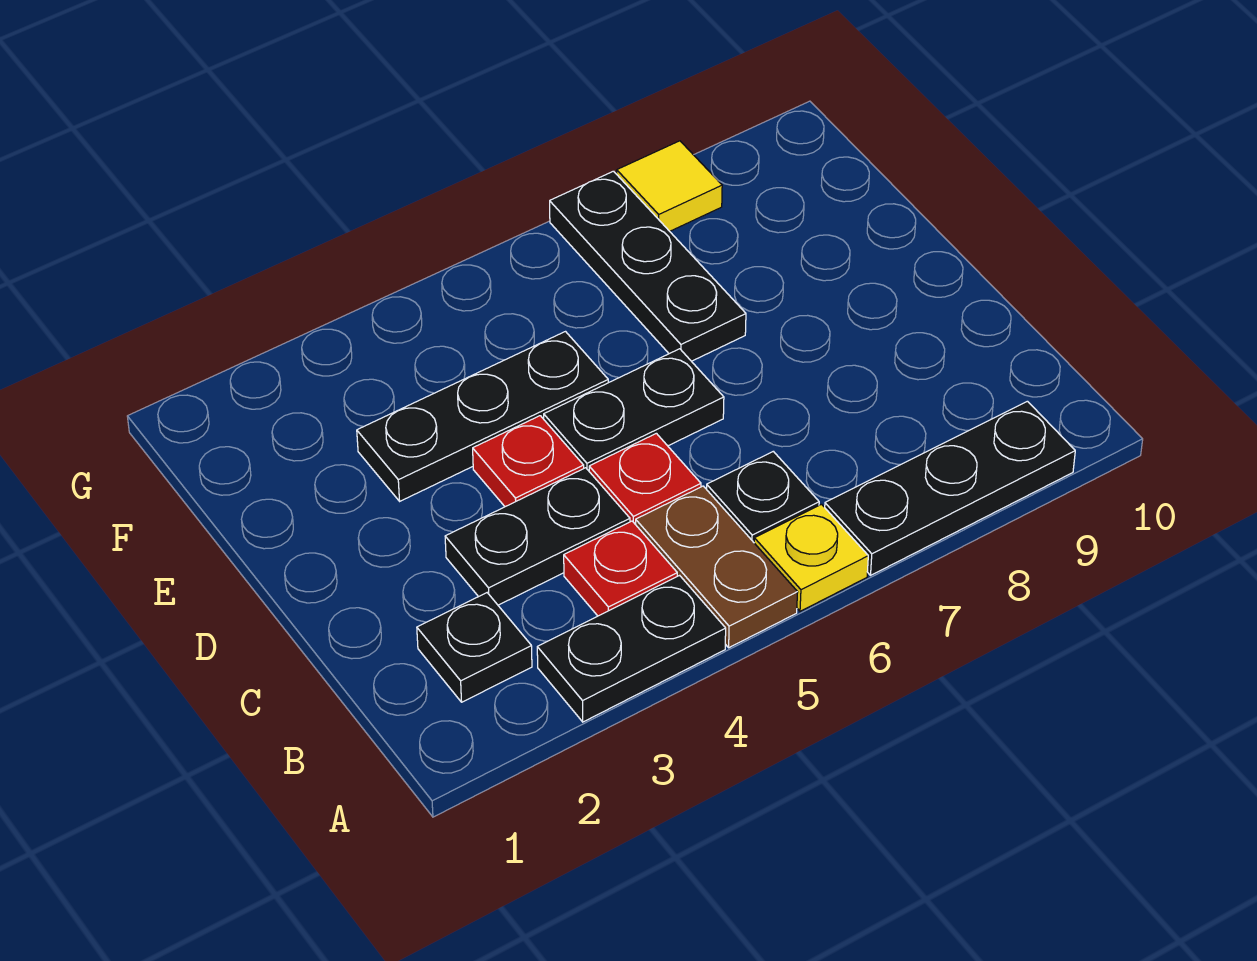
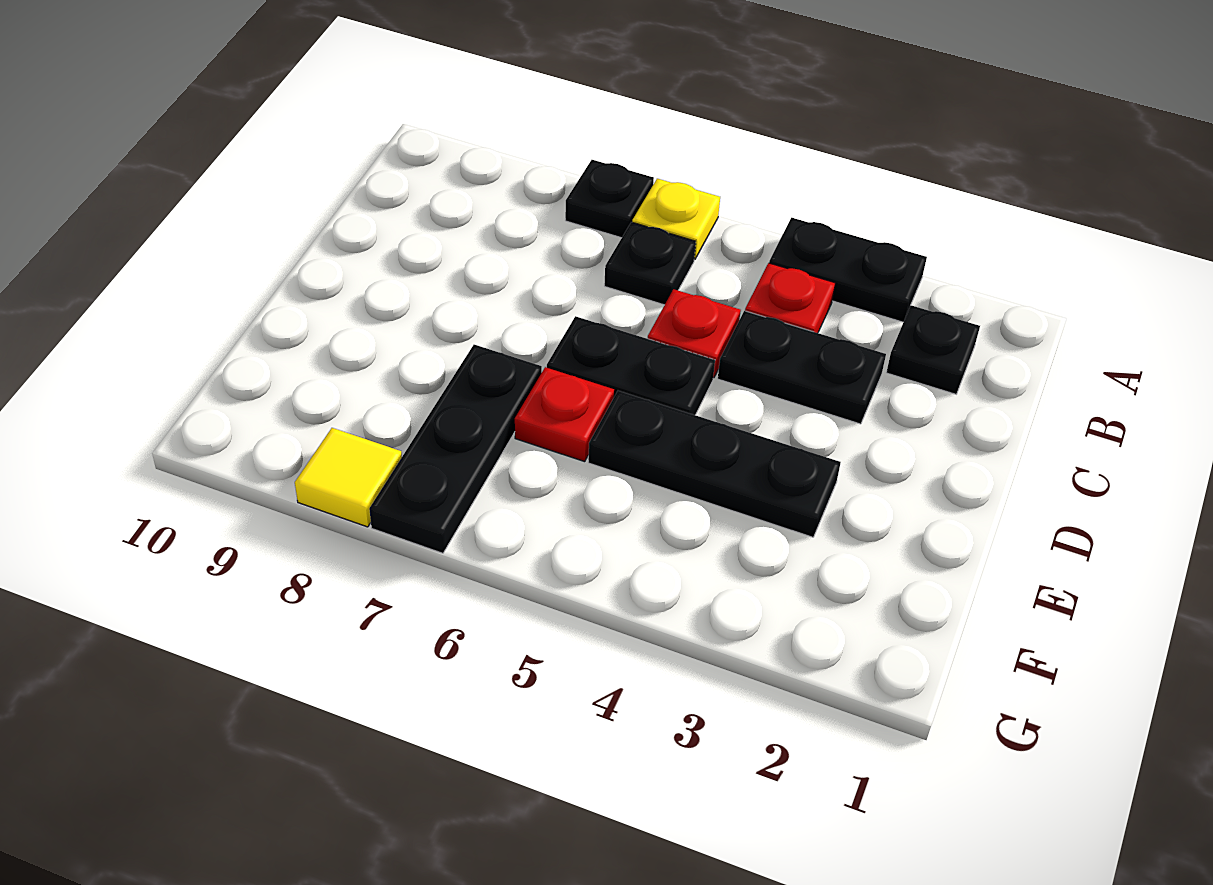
brown plate A5:B5 level 1 -> none
black plate A7:A9 level 1 -> black plate A7 level 1
red plate D4 level 1 -> red plate E6 level 1

